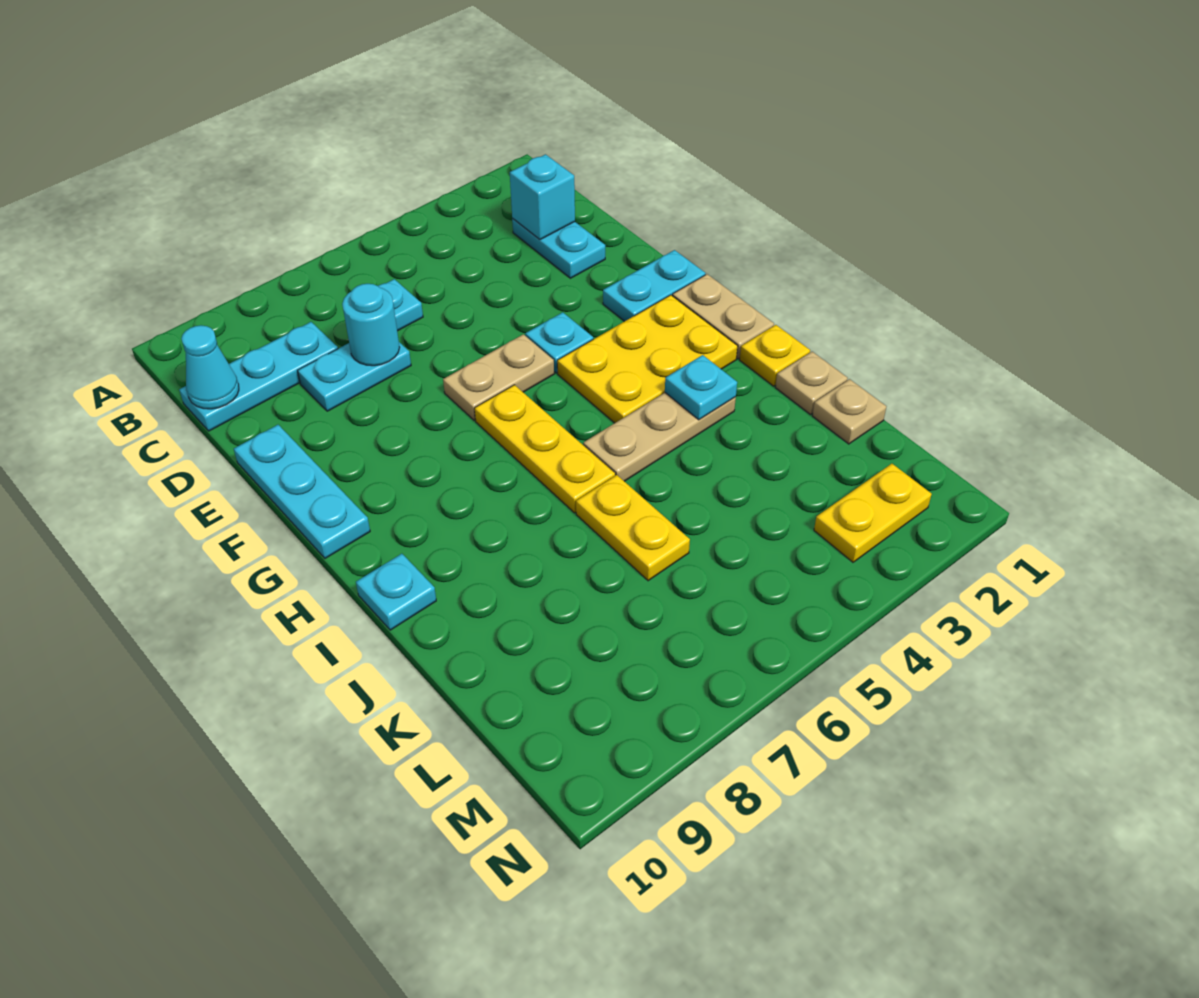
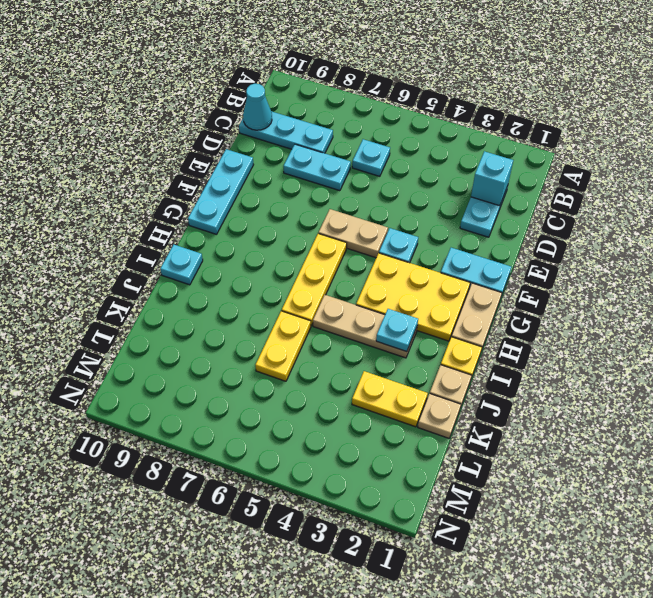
cyan round brick D7 level 2 -> none
yellow plate M2:M3 level 1 -> yellow plate K2:K3 level 1

